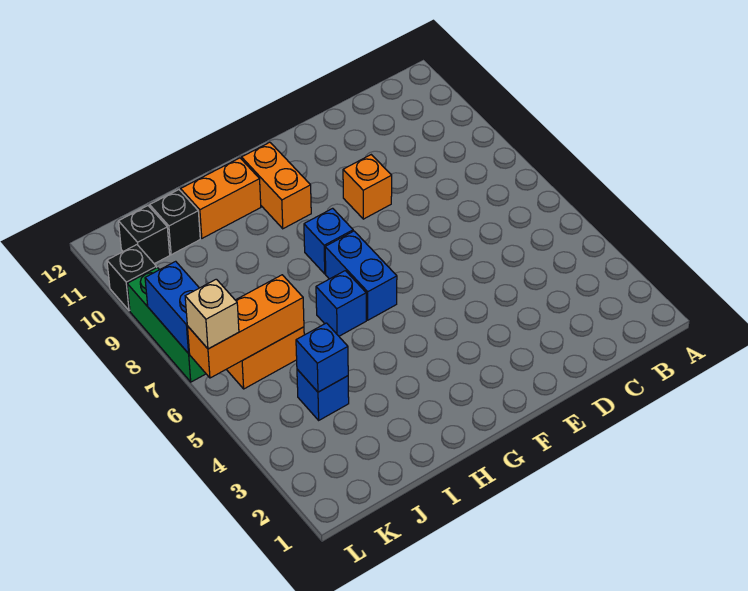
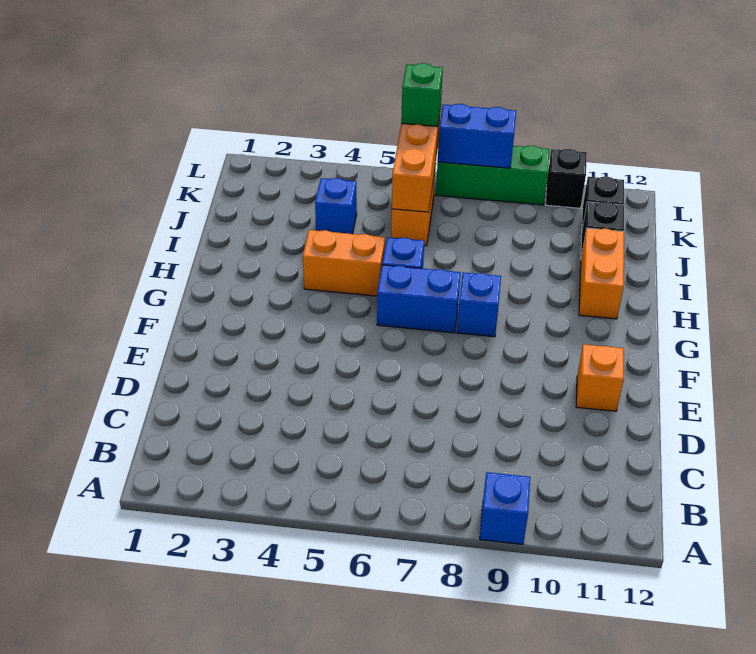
orange brick E9 level 1 -> orange brick E11 level 1
orange brick G10:G11 level 1 -> orange brick H4:H5 level 1
blue brick J4 level 2 -> blue brick A9 level 1
tan brick L6 level 3 -> green brick L6 level 3

